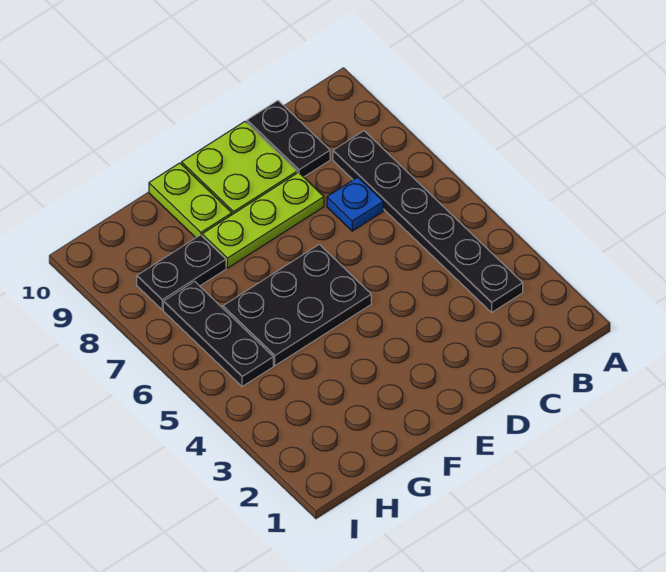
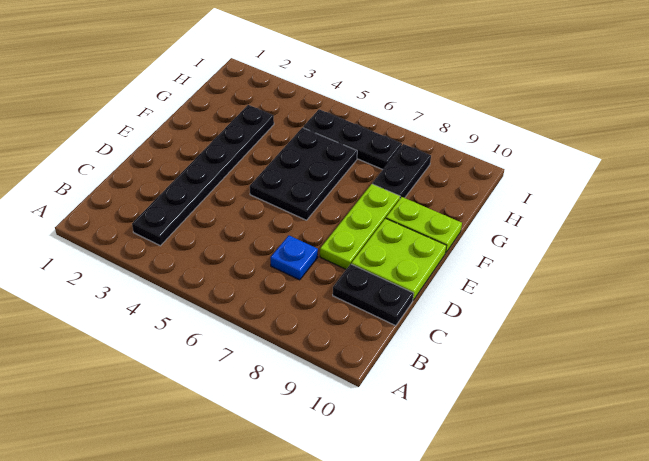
black plate B3:B8 level 1 -> black plate B3:G3 level 1

